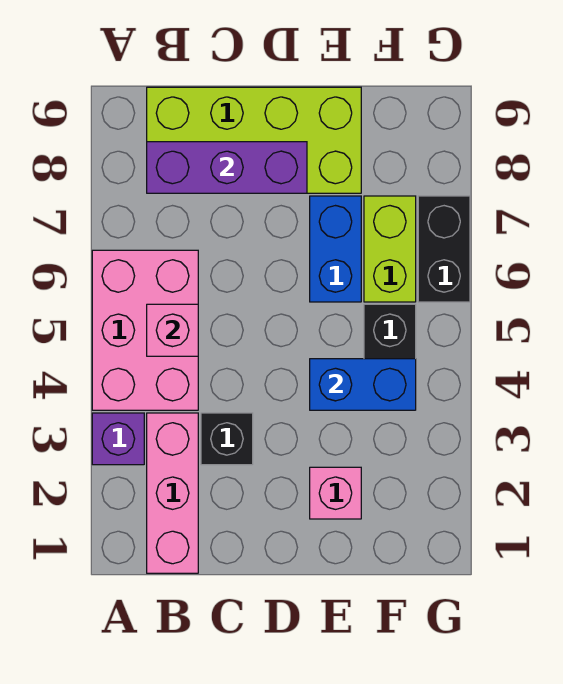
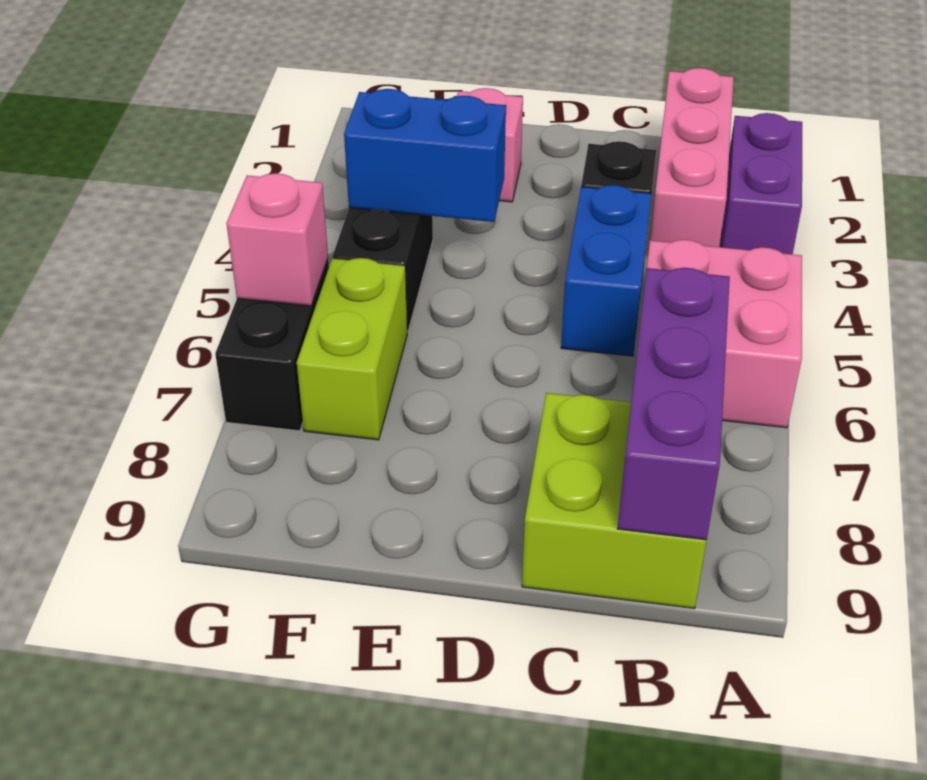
purple brick A3 level 1 -> purple brick A2:A3 level 1
pink brick A4:B6 level 1 -> pink brick A5:B6 level 1
pink brick B5 level 2 -> pink brick G6 level 2
lime brick B8:E9 level 1 -> lime brick B8:C9 level 1
purple brick B8:D8 level 2 -> purple brick B7:B9 level 2
blue brick E6:E7 level 1 -> blue brick C4:C5 level 1

